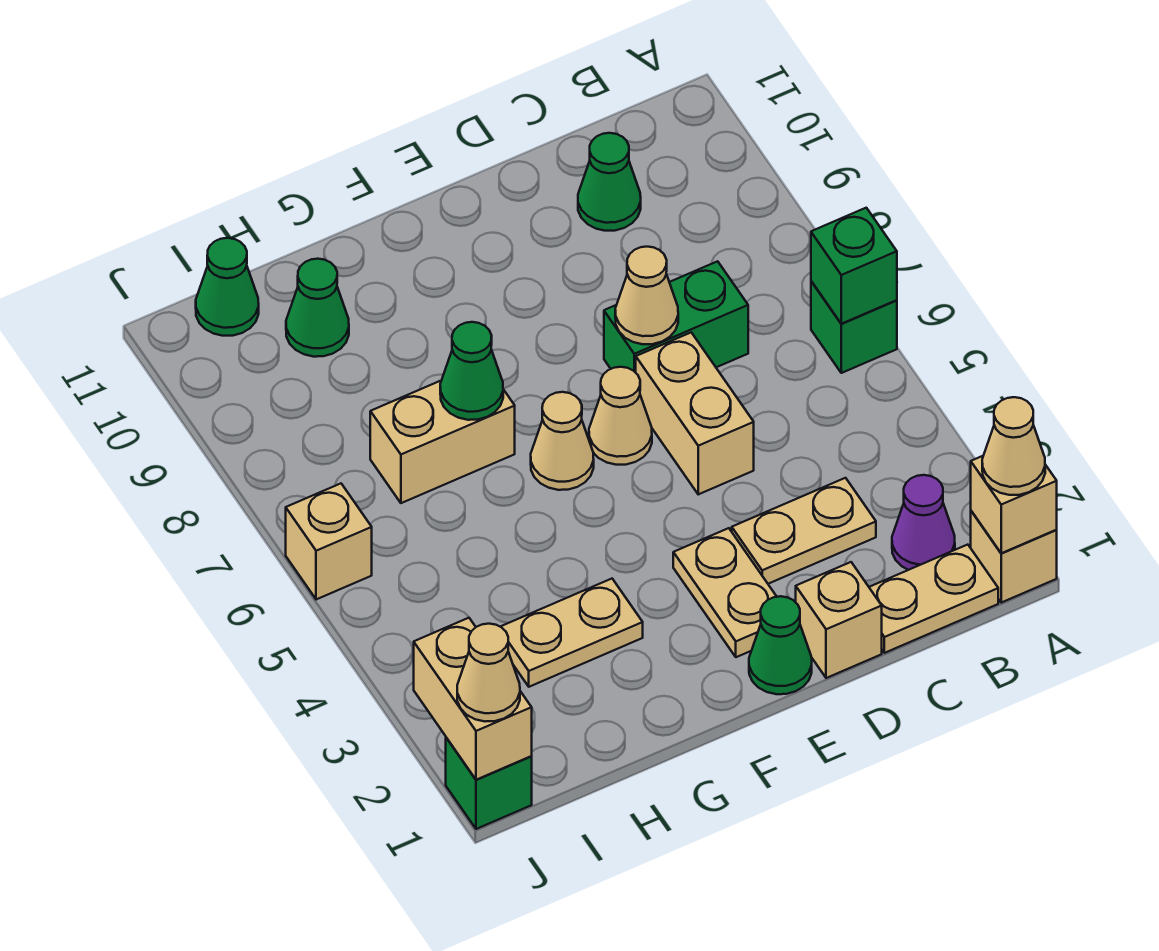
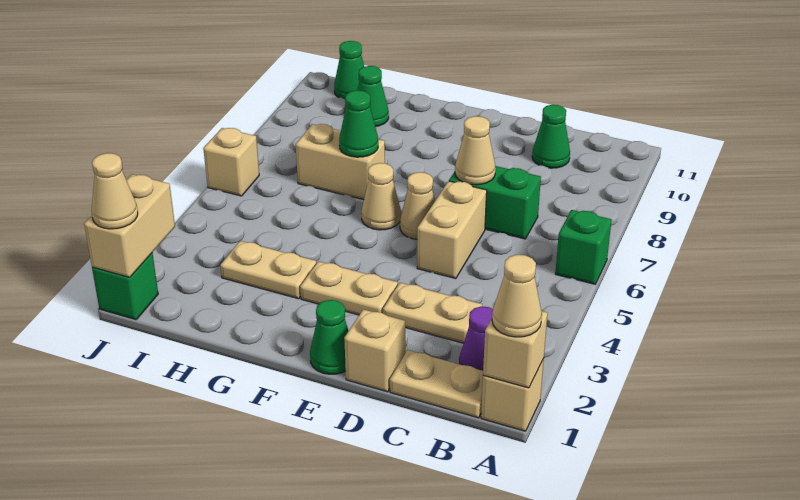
green brick A6 level 2 -> none
tan plate E2:E3 level 1 -> tan plate E3:F3 level 1

